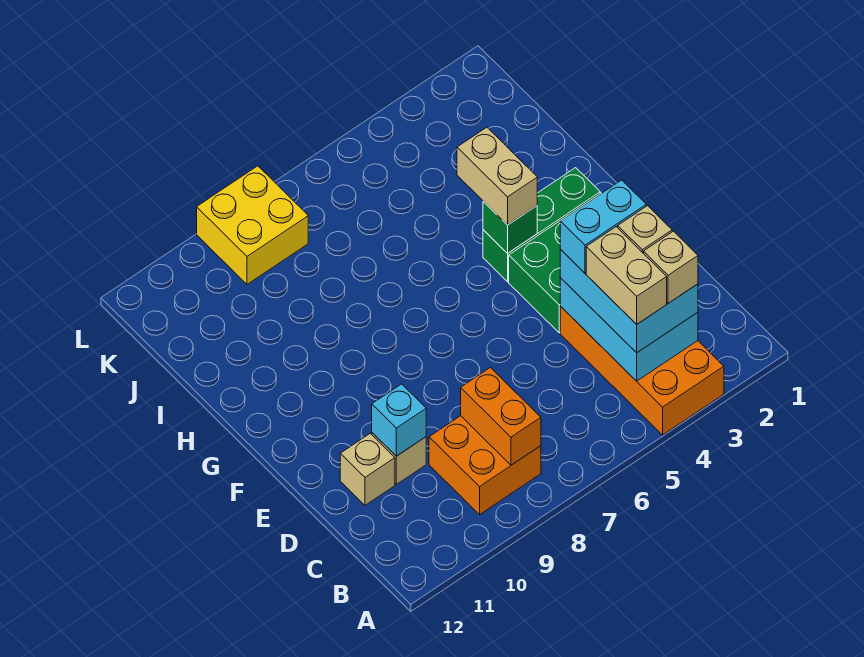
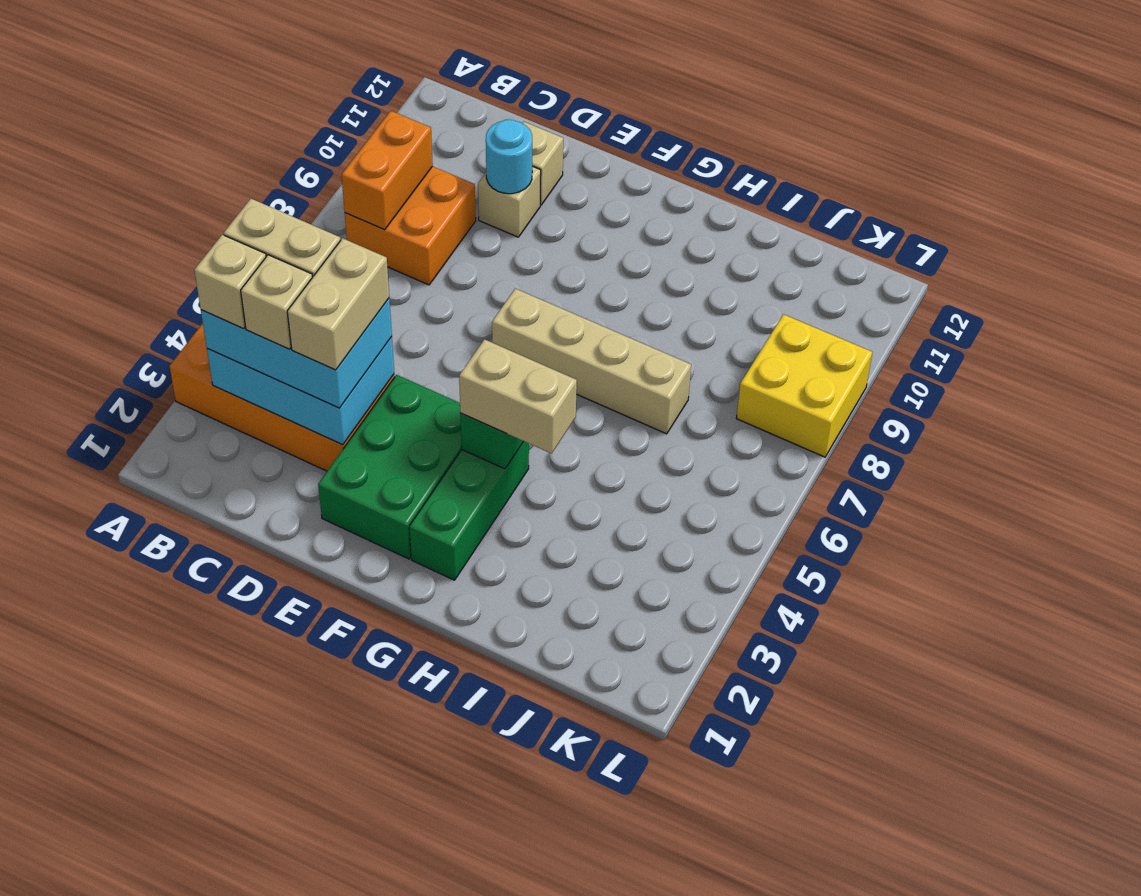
orange brick B8:C8 level 2 -> orange brick B8:B9 level 2
cyan brick D3:D4 level 4 -> tan brick D3:D4 level 4
cyan brick D10 level 2 -> cyan round brick D10 level 2
none -> tan brick F7:I7 level 1

